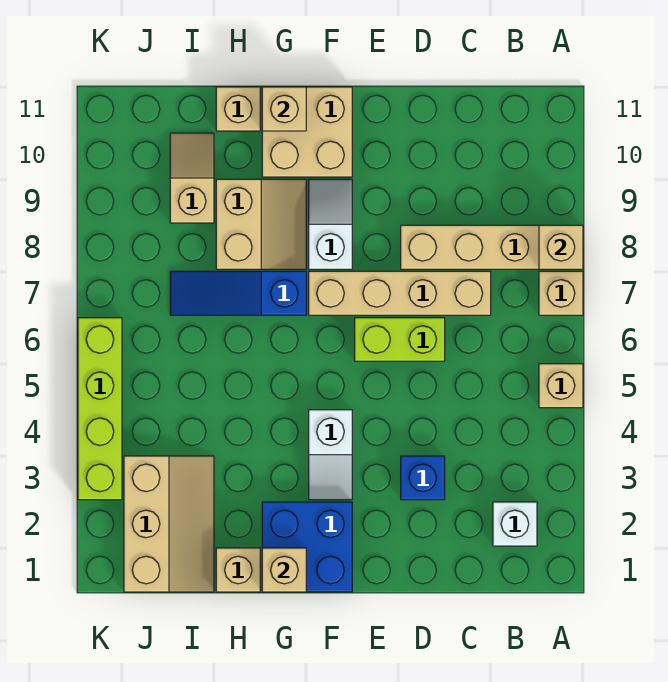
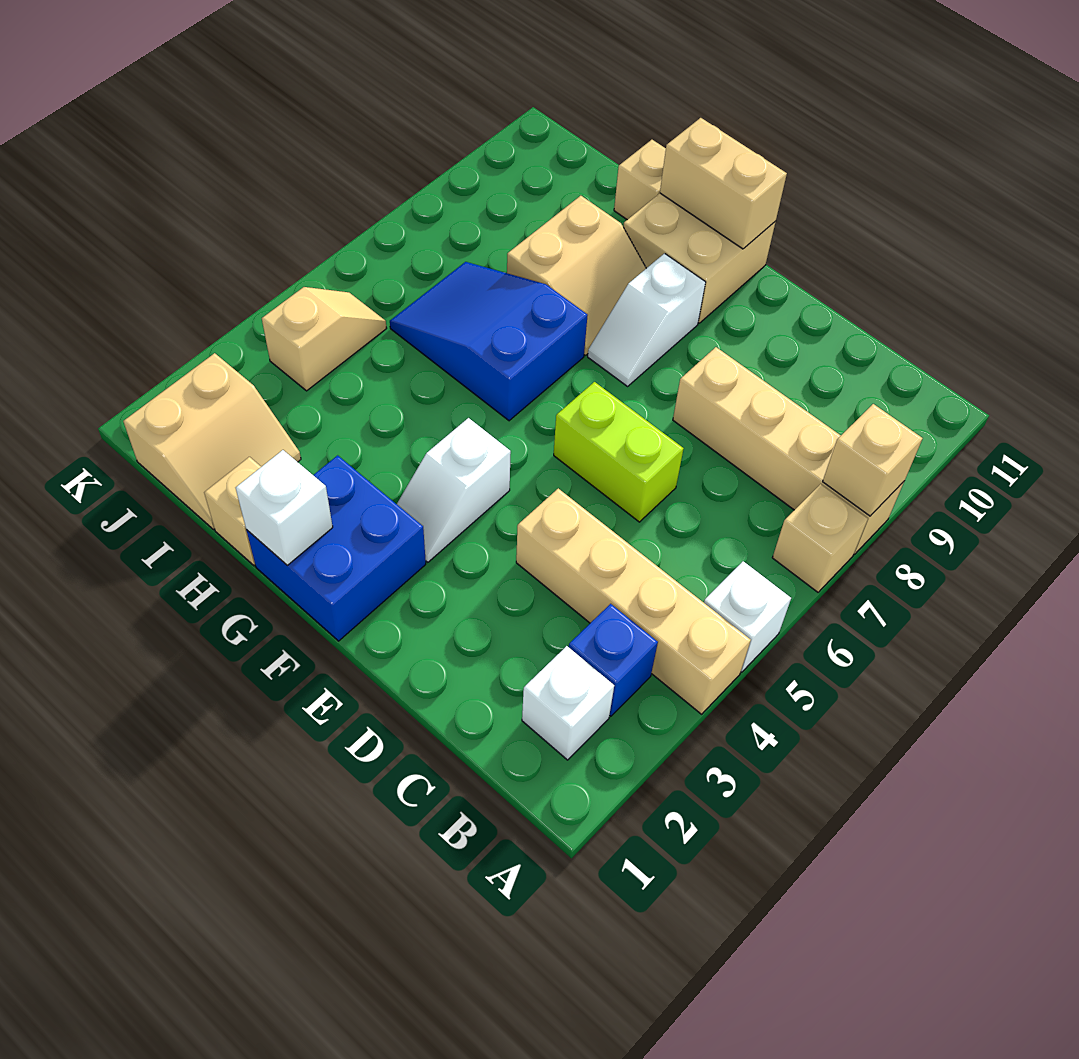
tan brick A5 level 1 -> white brick A5 level 1
tan brick C7:F7 level 1 -> tan brick A4:D4 level 1
blue brick D3 level 1 -> blue brick B3 level 1
white slope F8:F9 level 1 top 8 -> white slope F8:F9 level 1 top 9
tan brick G1 level 2 -> white brick G1 level 2
blue slope G7:I7 level 1 top G -> blue slope G6:I7 level 1 top G
tan brick G11 level 2 -> tan brick F11:G11 level 2
tan slope I1:J3 level 1 top J -> tan slope I1:J2 level 1 top J
tan slope I9:I10 level 1 top 9 -> tan slope J4:J5 level 1 top 4
lime brick K3:K6 level 1 -> none

